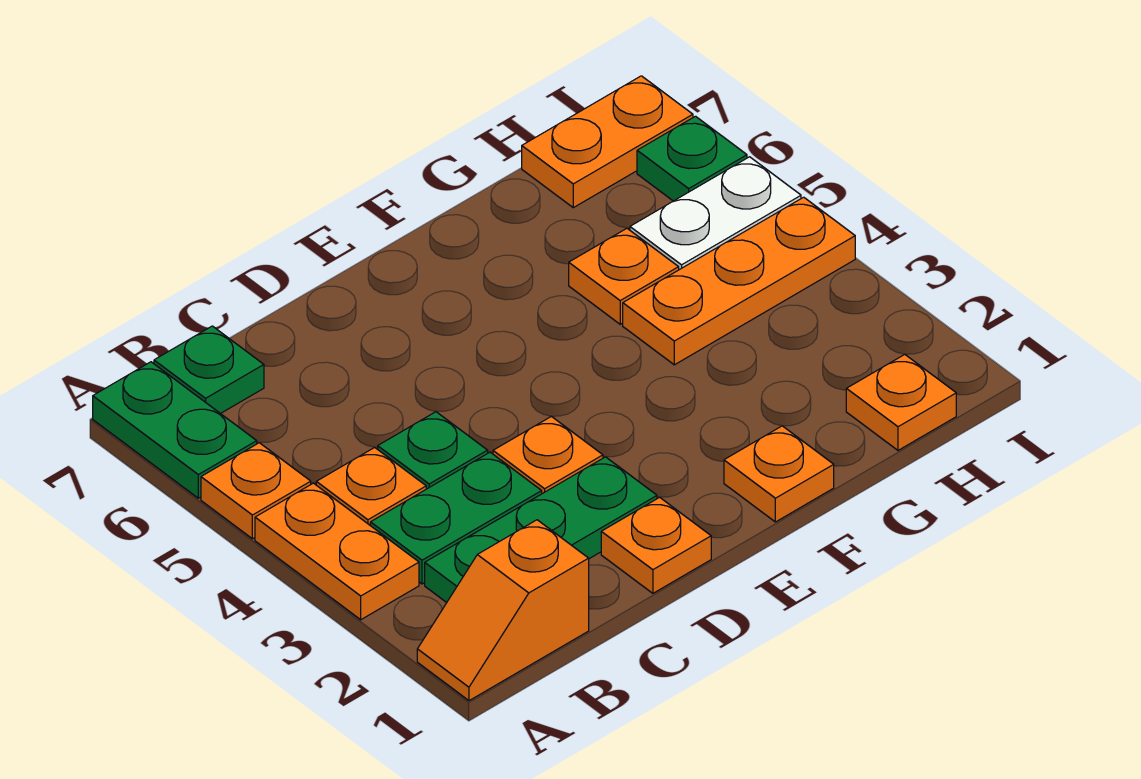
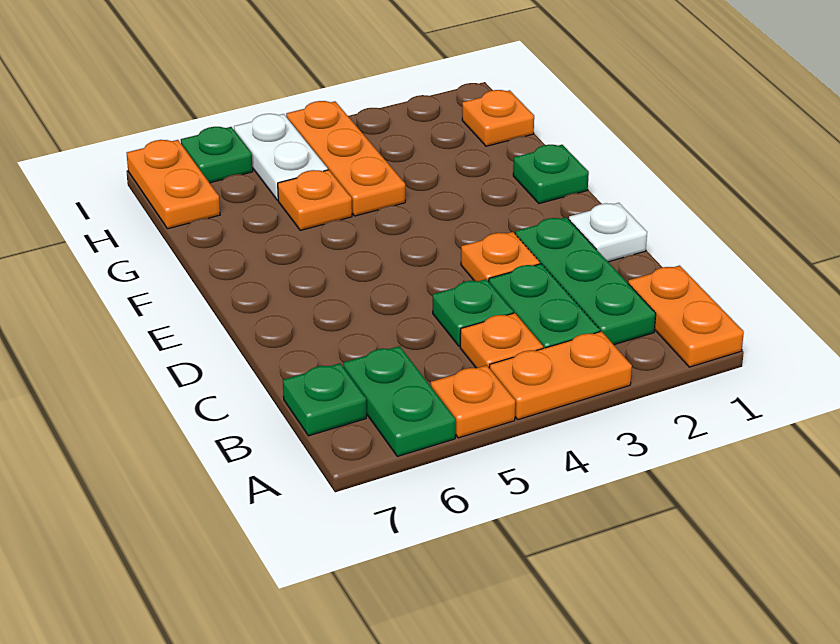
orange slope A1:B1 level 1 top B -> orange plate A1:B1 level 1
green plate A6:A7 level 1 -> green plate A6:B6 level 1
orange plate D1 level 1 -> white plate D1 level 1
orange plate F1 level 1 -> green plate F1 level 1

